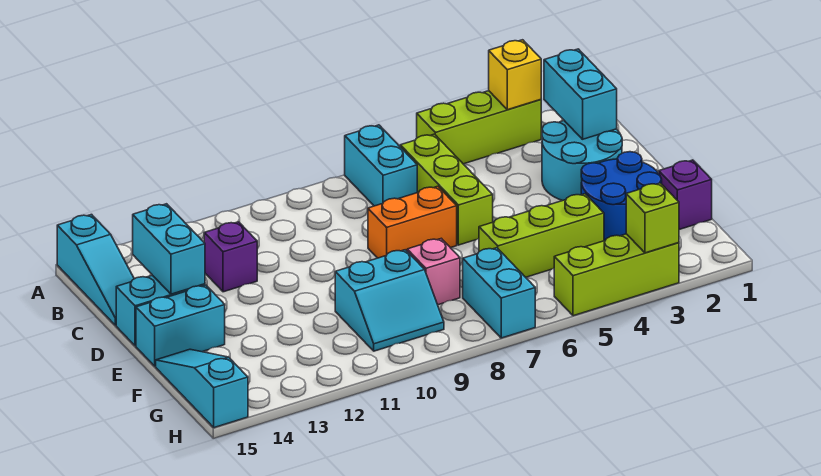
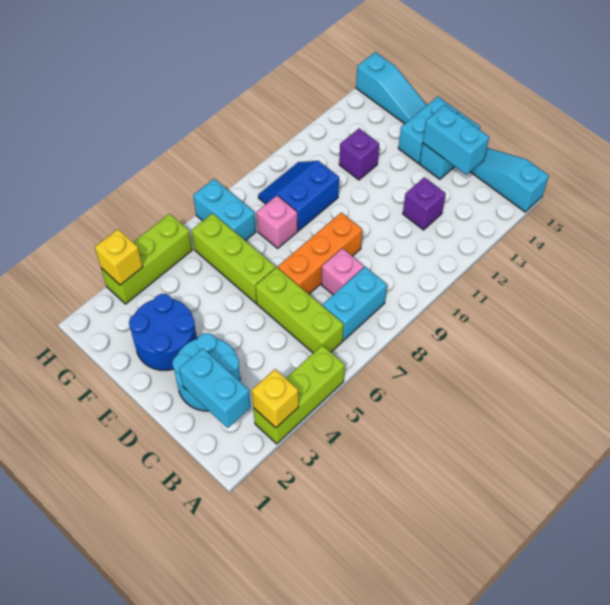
cyan brick A7:B7 level 1 -> cyan brick B7:B8 level 1
none -> pink brick C8 level 1
orange brick D7:D8 level 1 -> orange brick D7:D9 level 1
purple brick F1 level 1 -> purple brick F12 level 1
lime brick F4:F6 level 1 -> lime brick E6:G6 level 1
cyan slope F9:G10 level 1 top F -> blue slope F9:G10 level 1 top F
lime brick H3 level 2 -> yellow brick H3 level 2

